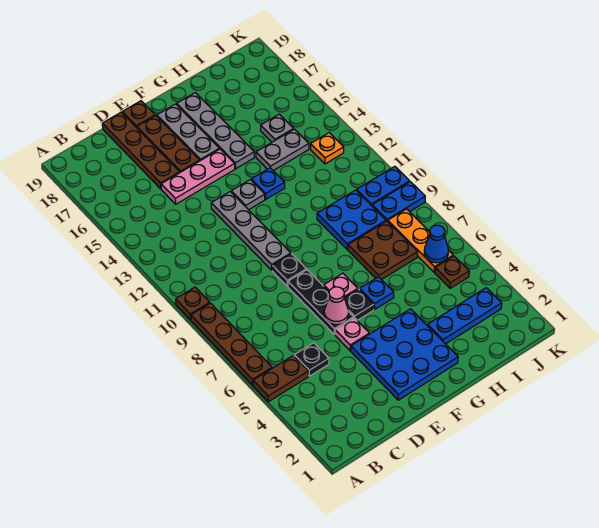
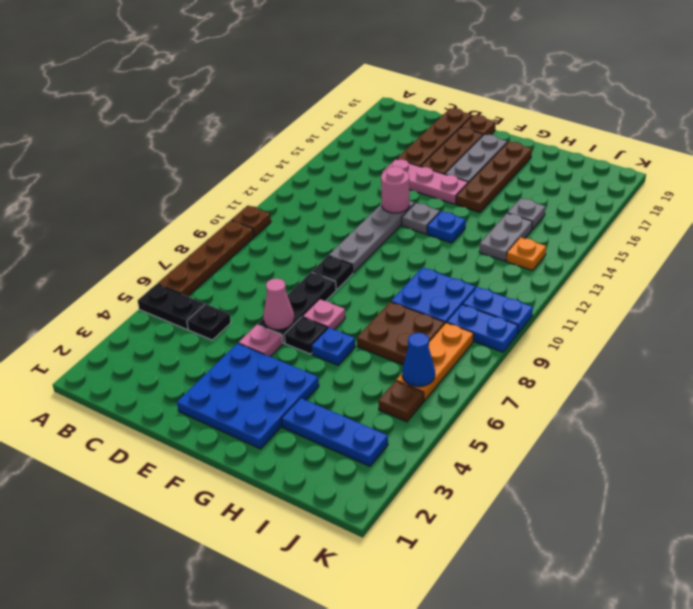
brown plate A5:B5 level 1 -> black plate A5:B5 level 1
none -> pink round brick E13 level 2
grey plate G15:G18 level 1 -> brown plate G15:G18 level 1
grey plate H14:I14 level 1 -> grey plate I13:I14 level 1

